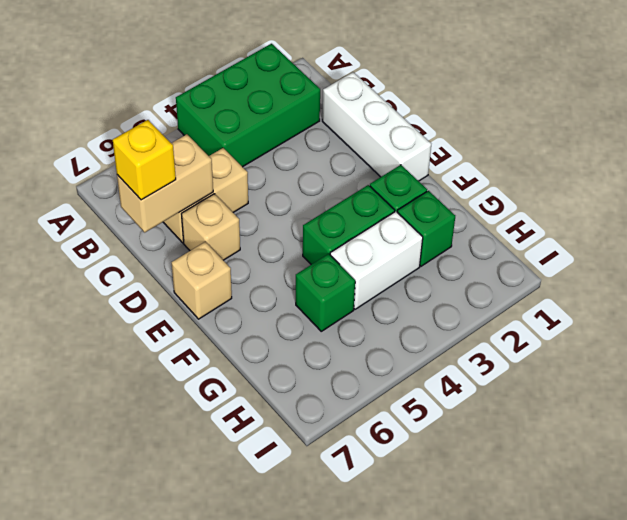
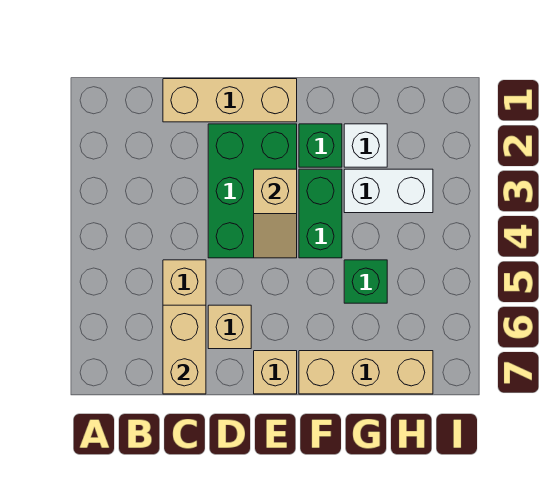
green brick A2:B4 level 1 -> green brick D2:E4 level 1
white brick C1:E1 level 1 -> tan brick C1:E1 level 1
yellow brick C7 level 3 -> none
none -> tan slope E3:E4 level 2 top 3
none -> tan brick F7:H7 level 1
green brick G2 level 1 -> white brick G2 level 1
white brick G3:G4 level 1 -> white brick G3:H3 level 1

